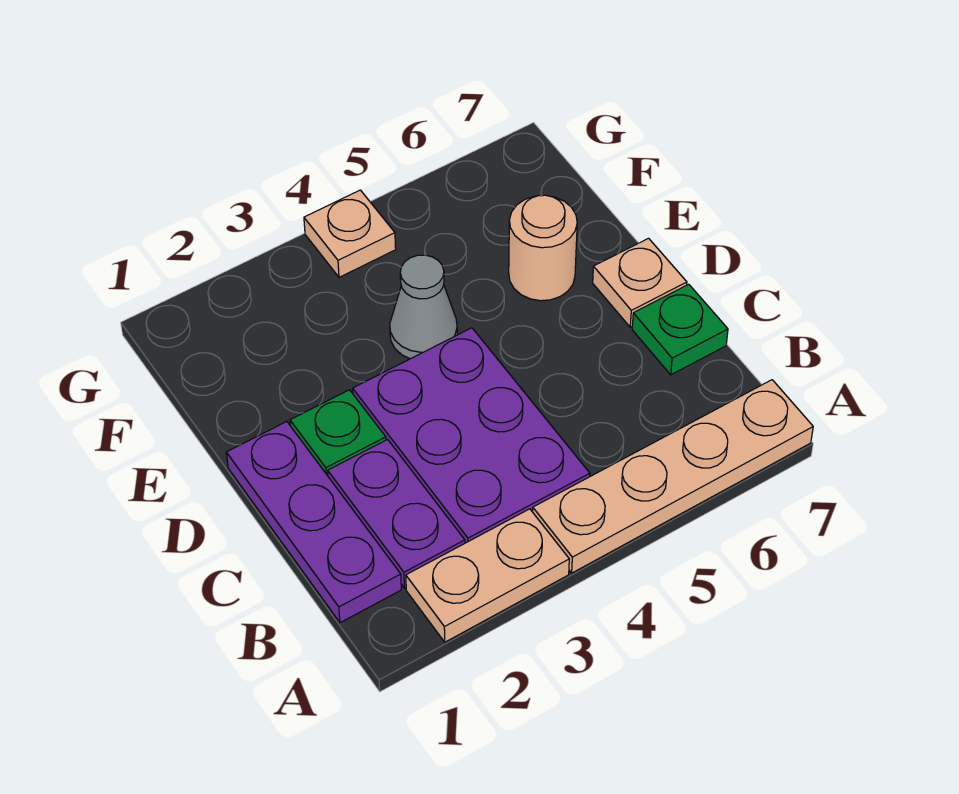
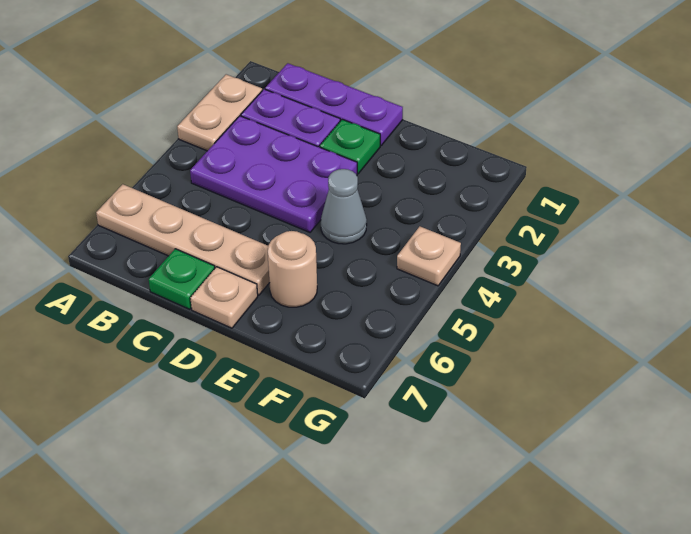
tan plate A4:A7 level 1 -> tan plate A6:D6 level 1

